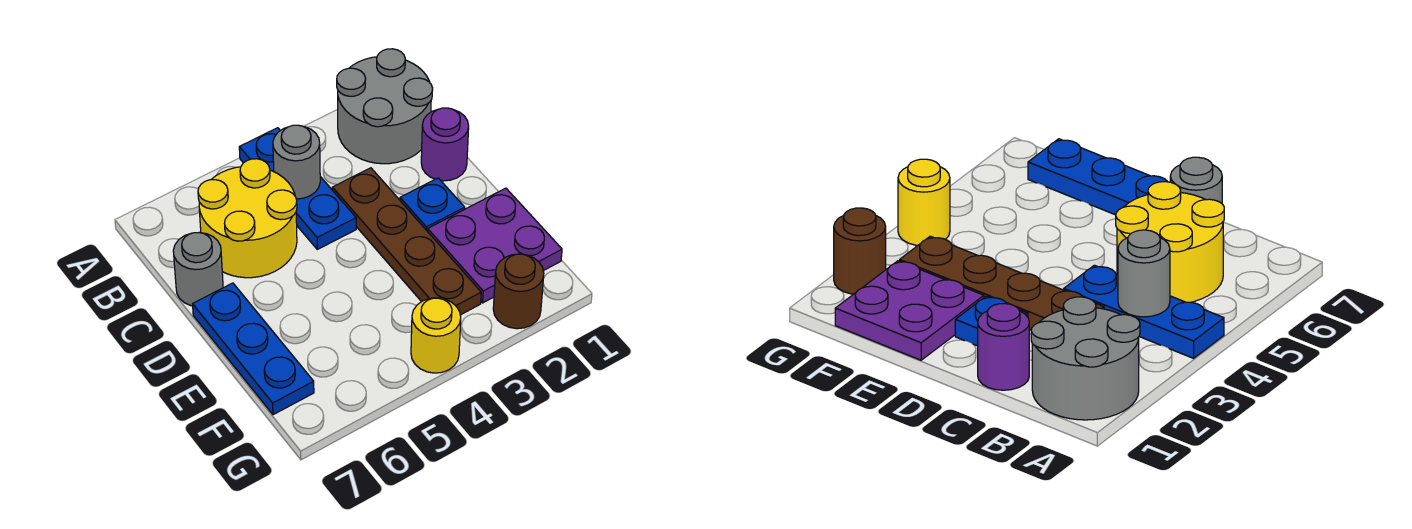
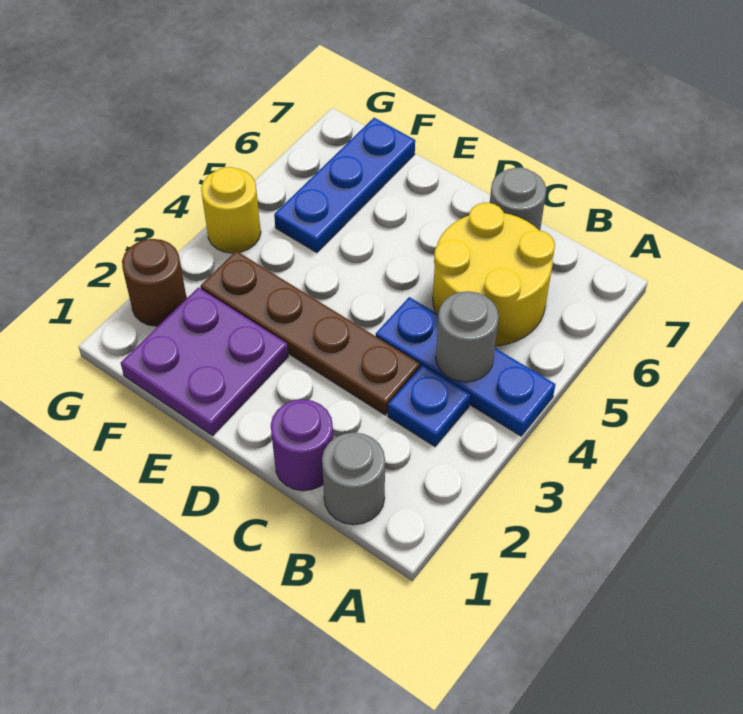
grey round brick A1:B2 level 1 -> grey round brick B1 level 1
blue plate D2 level 1 -> blue plate B3 level 1
blue plate D7:F7 level 1 -> blue plate F5:F7 level 1

